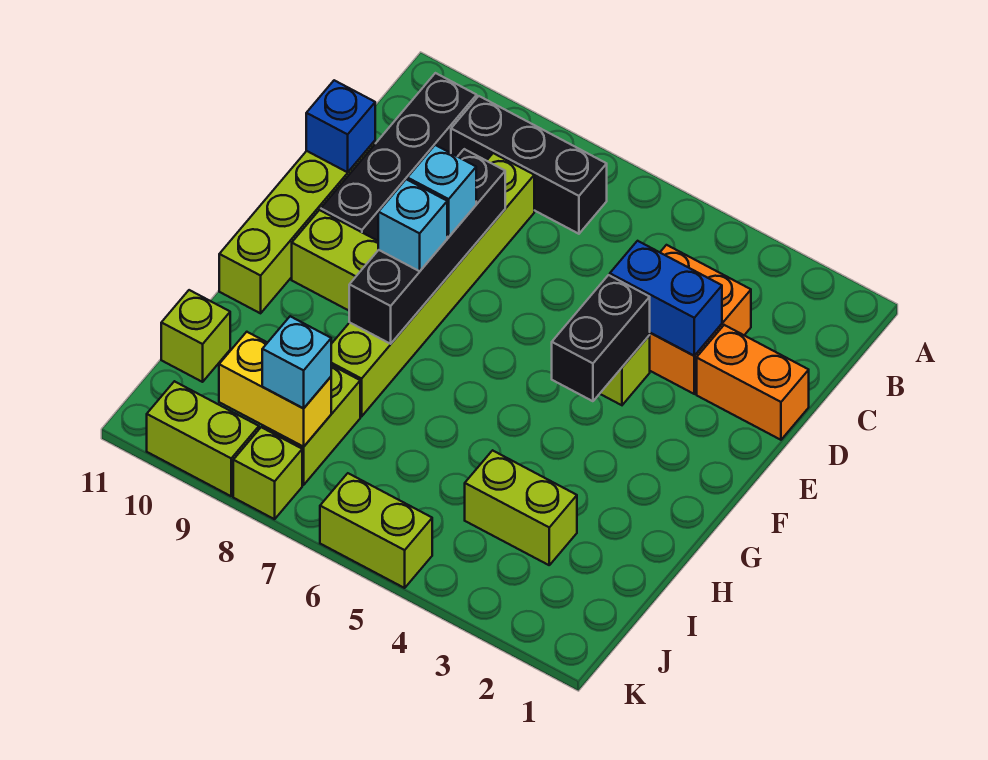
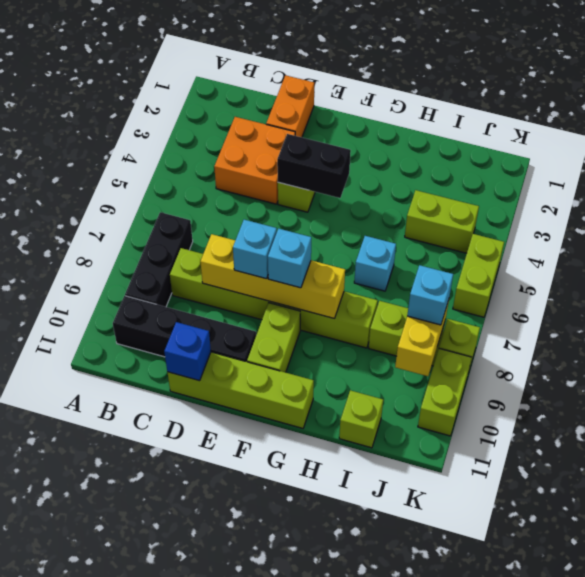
blue brick D3:D4 level 2 -> none
black brick D8:G8 level 2 -> yellow brick D8:G8 level 2
none -> cyan brick H6 level 1
lime brick I3:I4 level 1 -> lime brick I4:J4 level 1

